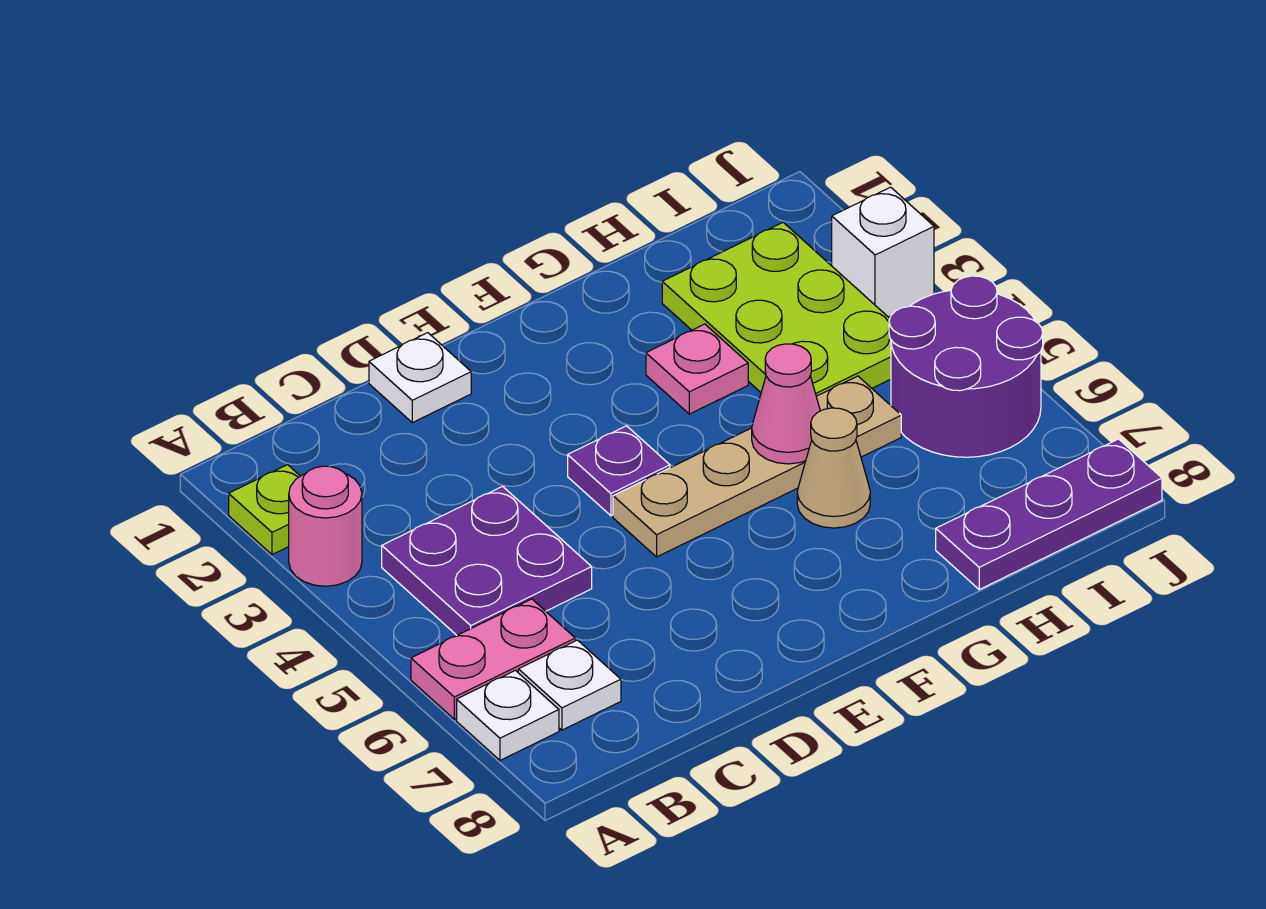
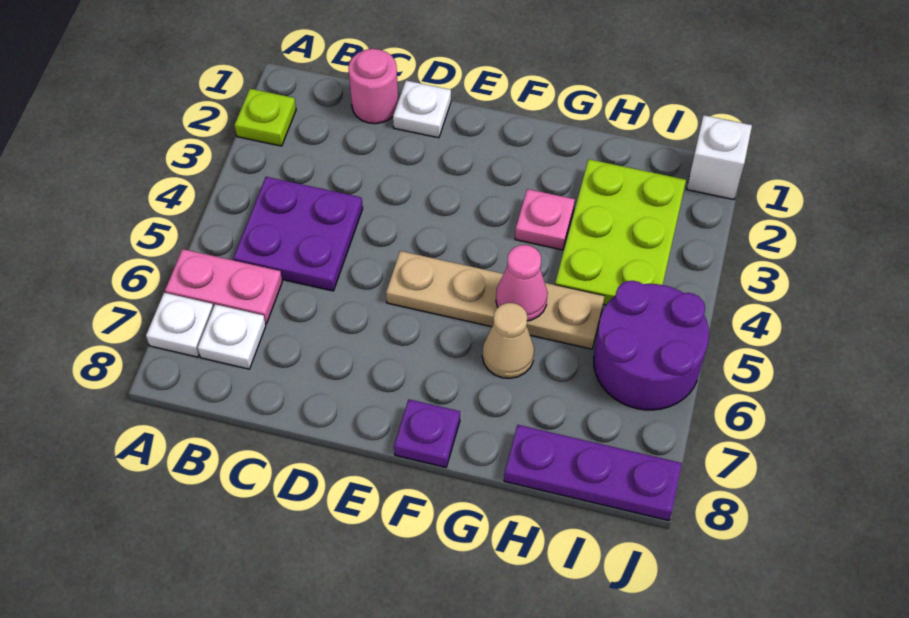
pink round brick A3 level 1 -> pink round brick C1 level 1
purple plate E4 level 1 -> purple plate F8 level 1
white brick J3 level 1 -> white brick J1 level 1

